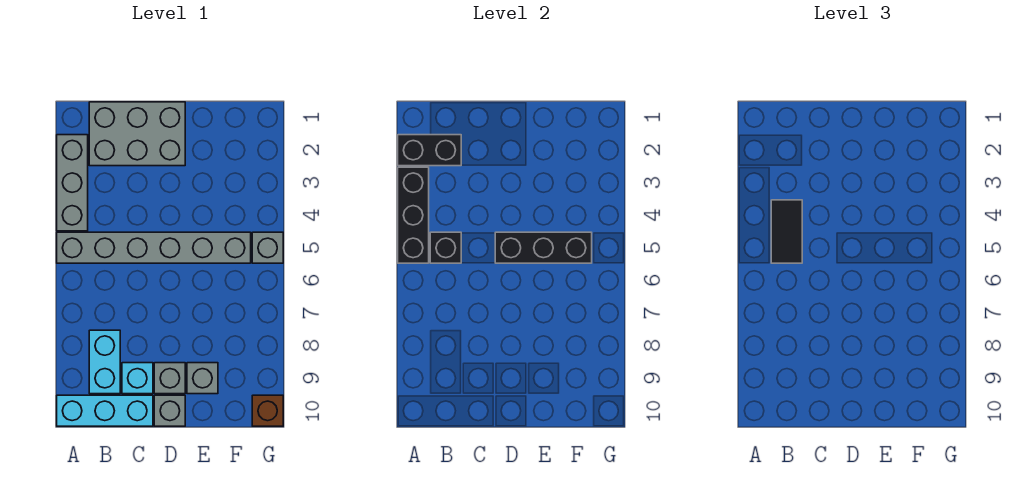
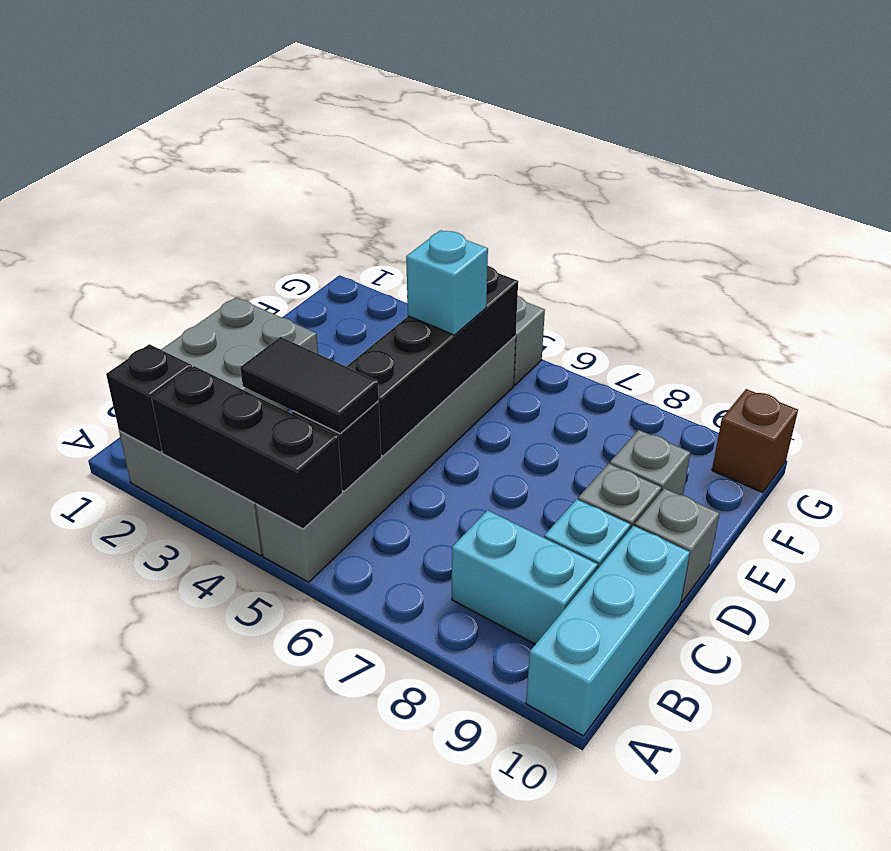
black brick A2:B2 level 2 -> black brick A2 level 2
black brick D5:F5 level 2 -> black brick C5:F5 level 2
none -> cyan brick E5 level 3

